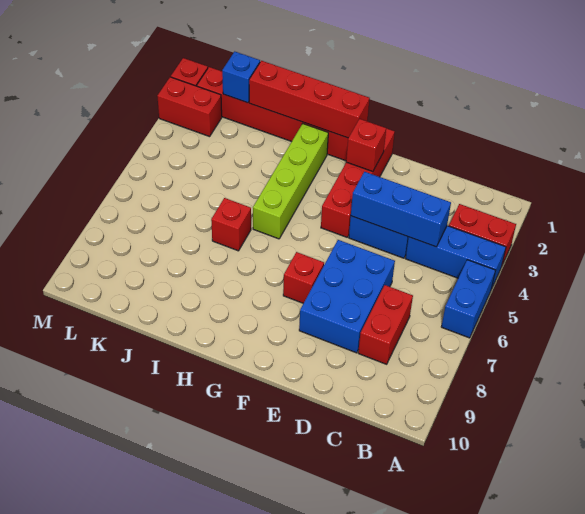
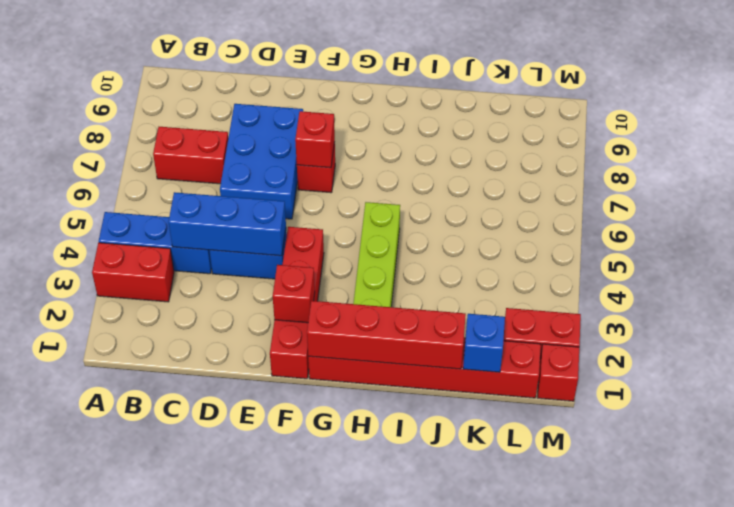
blue brick A5:A6 level 1 -> none
red brick C7:C8 level 1 -> red brick B7:C7 level 1
red brick I6 level 1 -> red brick F7 level 2

